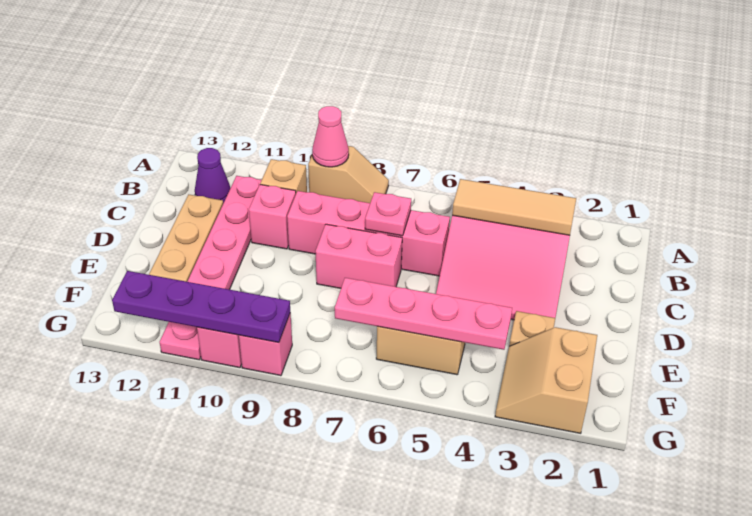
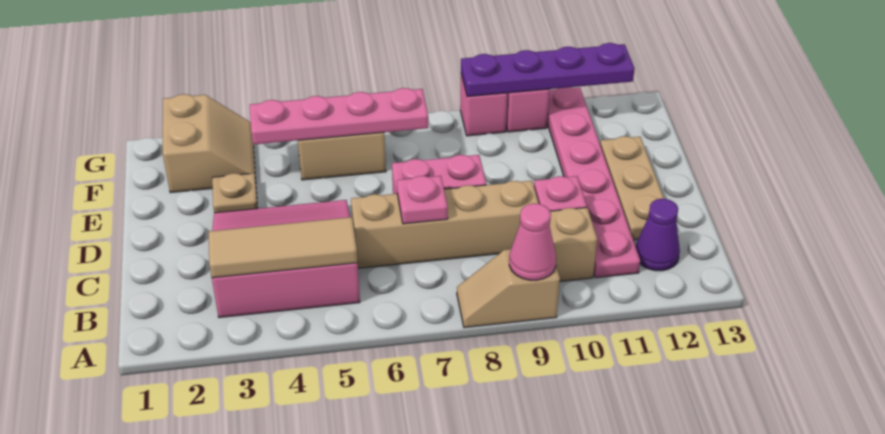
pink brick C6:C9 level 1 -> tan brick C6:C9 level 1

